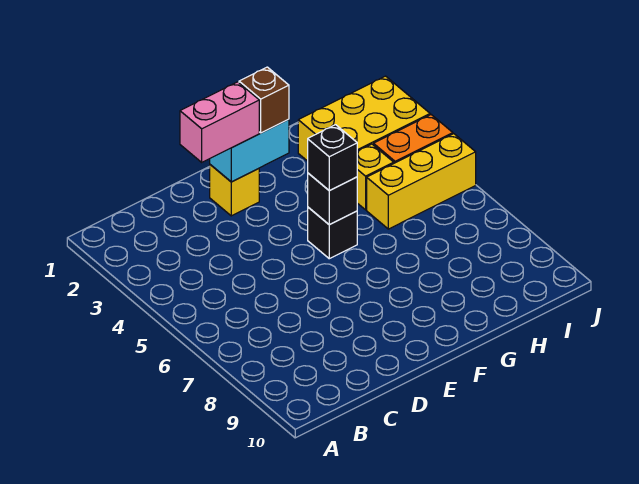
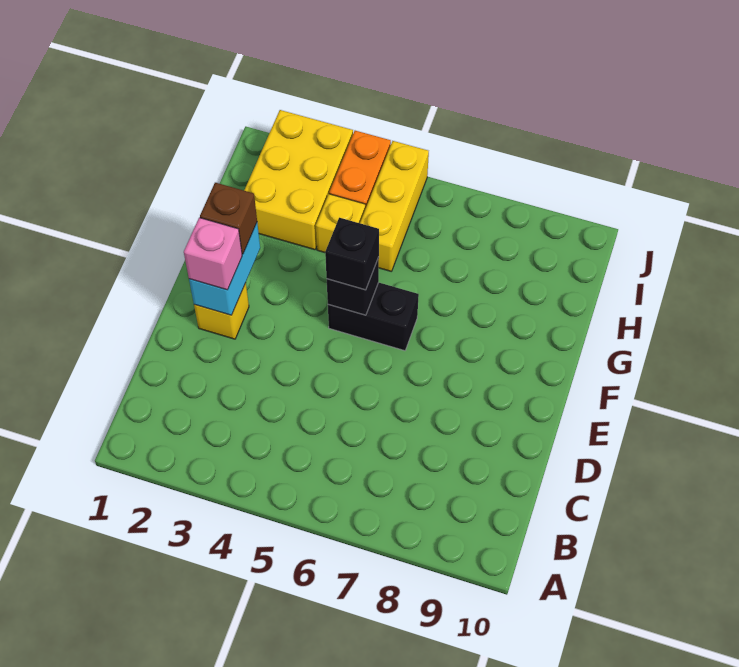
pink brick D2:E2 level 3 -> pink brick E2 level 3
black brick F5 level 1 -> black brick F5:F6 level 1

